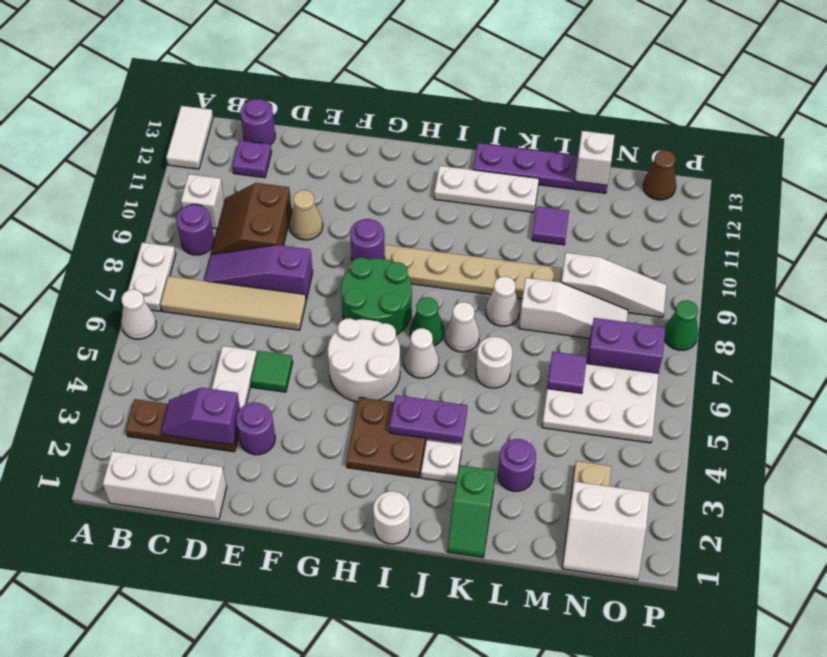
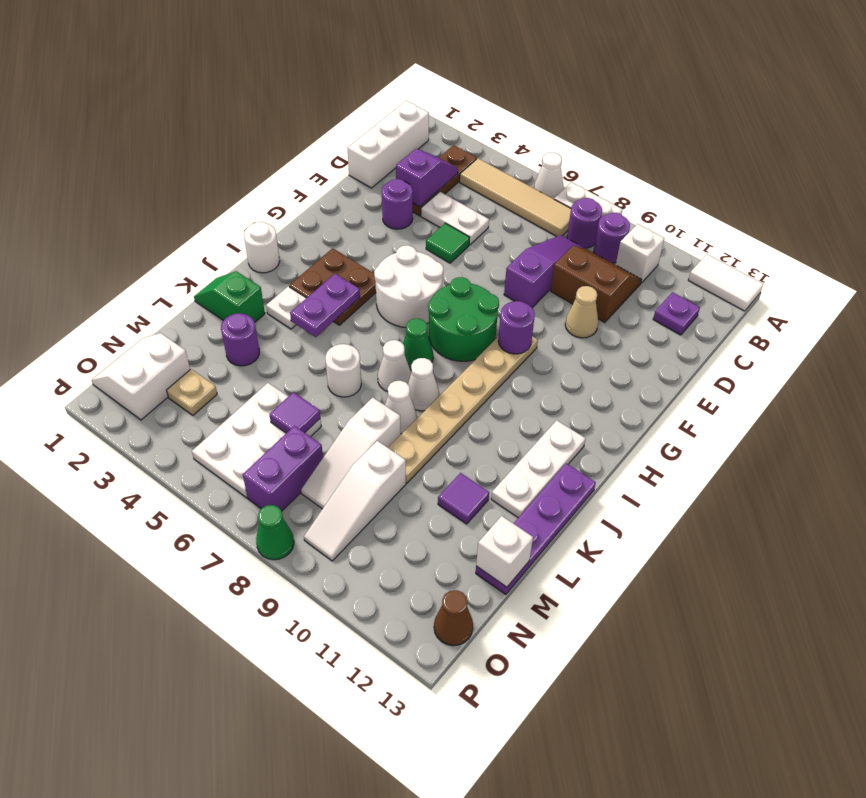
tan tile B7:E7 level 1 -> tan tile B4:B7 level 1
purple round brick C13 level 1 -> purple round brick B8 level 1
white cone I6 level 1 -> white cone J8 level 1

